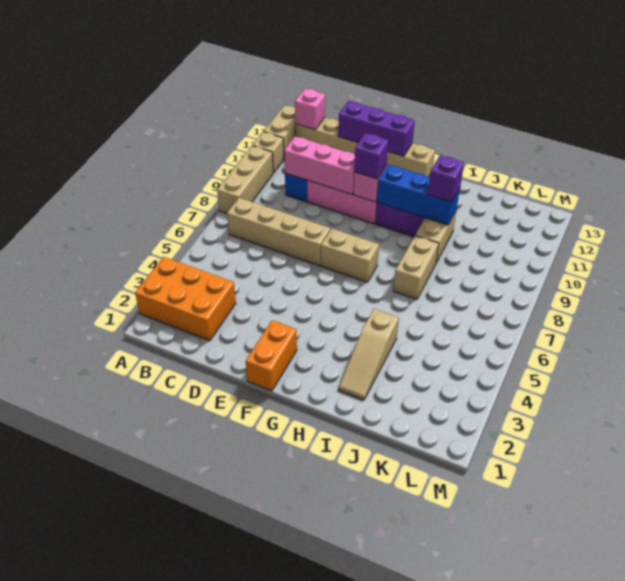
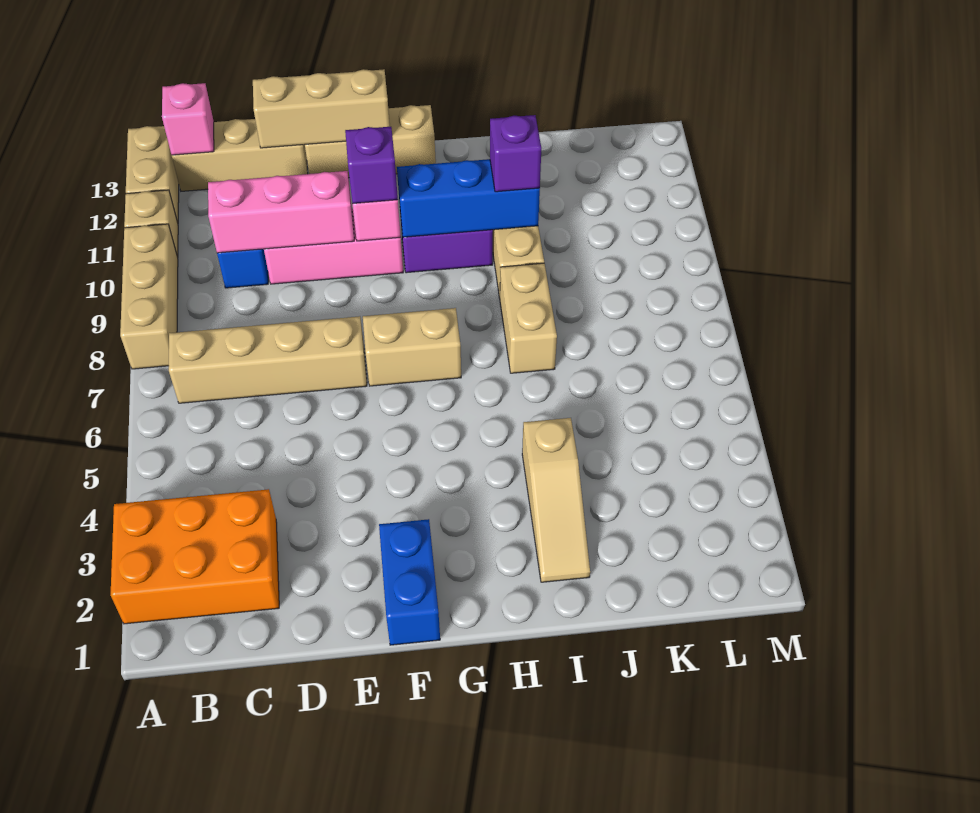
purple brick D13:F13 level 2 -> tan brick D13:F13 level 2
orange brick F1:F2 level 1 -> blue brick F1:F2 level 1

